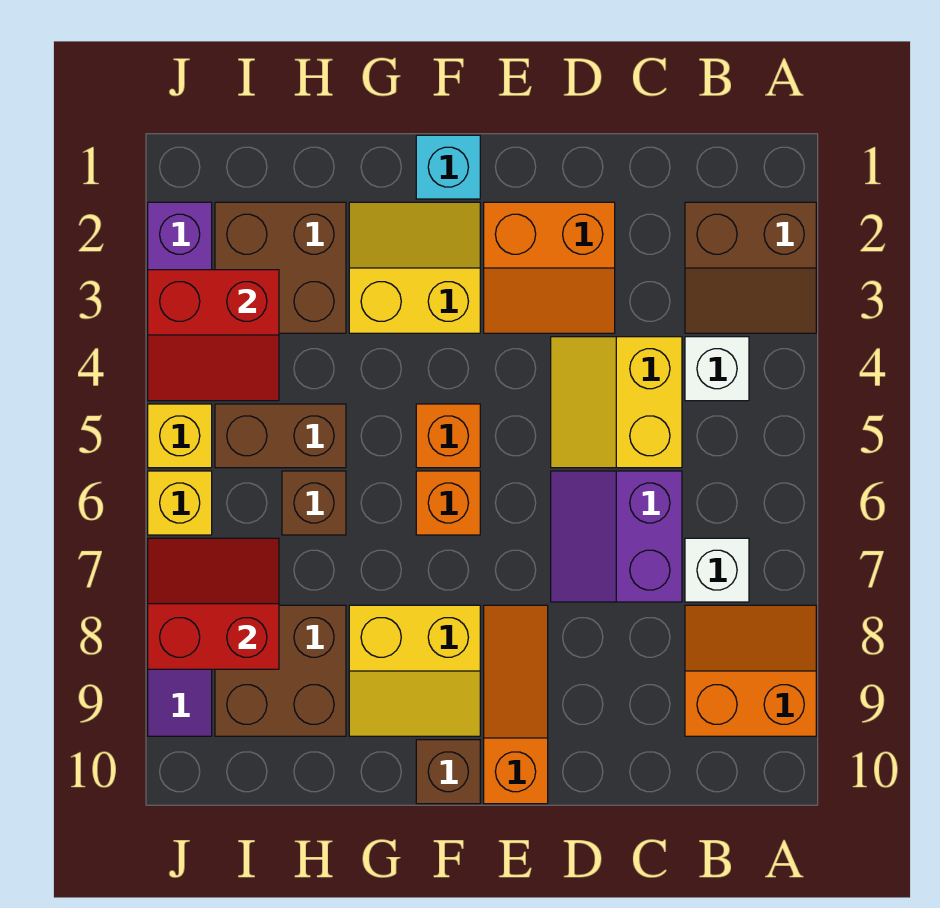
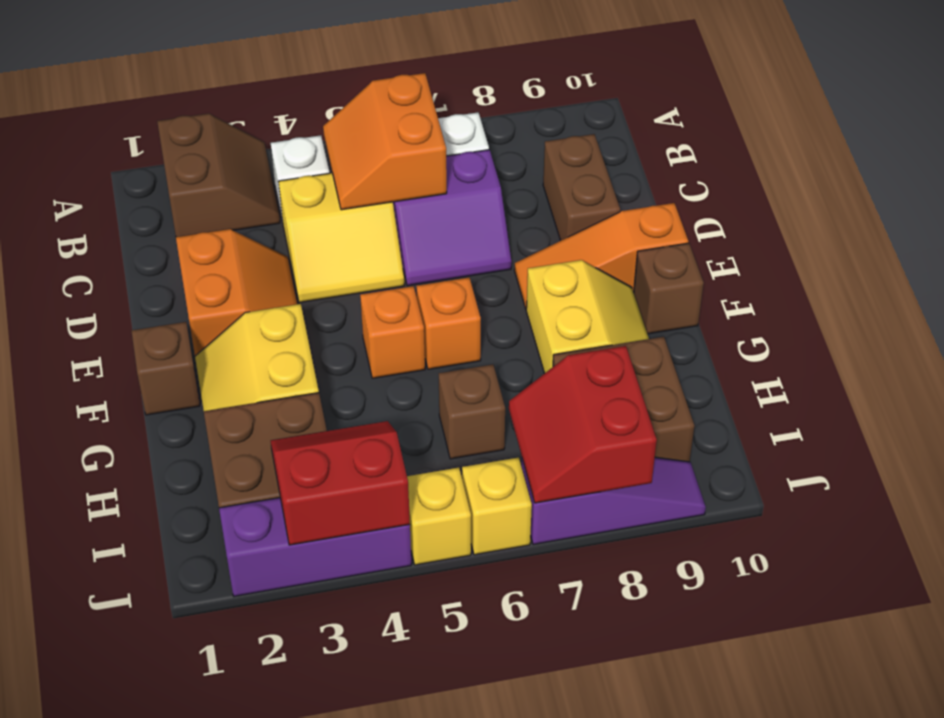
orange slope A8:B9 level 1 top 9 -> orange slope B5:C6 level 2 top 6
cyan brick F1 level 1 -> brown brick F1 level 1
brown brick H5:I5 level 1 -> brown brick C9:D9 level 1
red slope I3:J4 level 2 top 3 -> red slope I3:J4 level 2 top J

